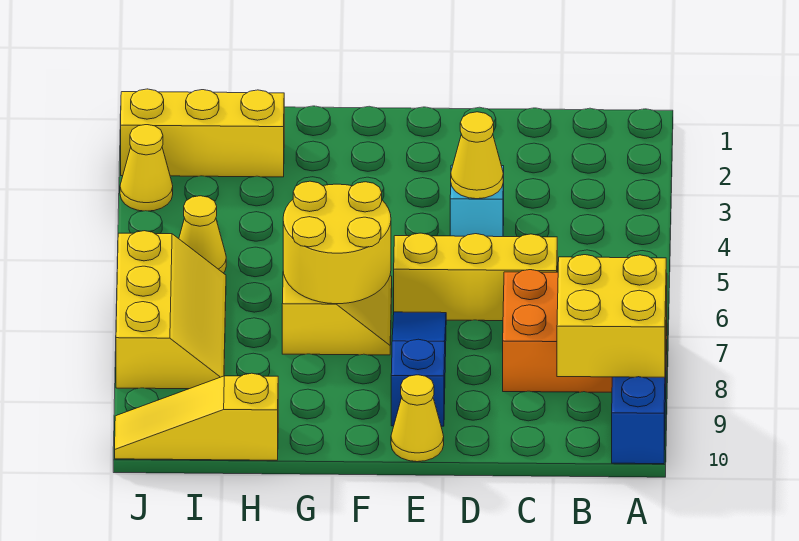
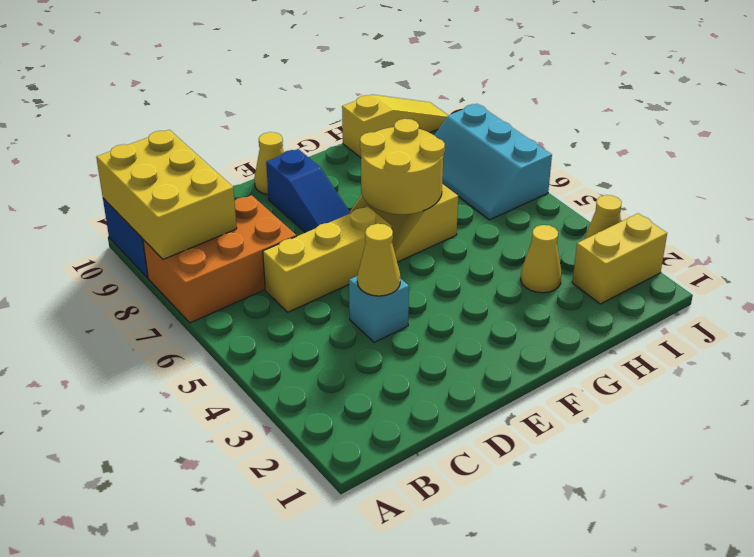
yellow brick A8:B9 level 2 -> yellow brick A8:B10 level 2
yellow brick H2:J2 level 1 -> yellow brick I2:J2 level 1
yellow cone I5 level 1 -> yellow cone H3 level 1
yellow slope I6:J8 level 1 top J -> cyan slope I6:J8 level 1 top J

